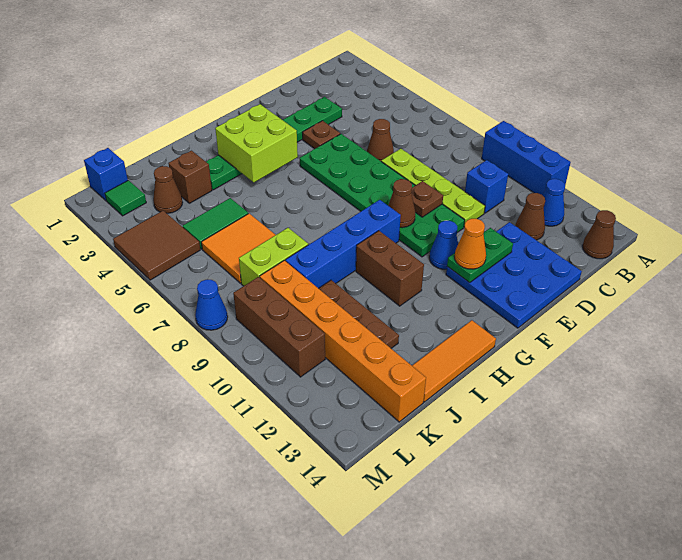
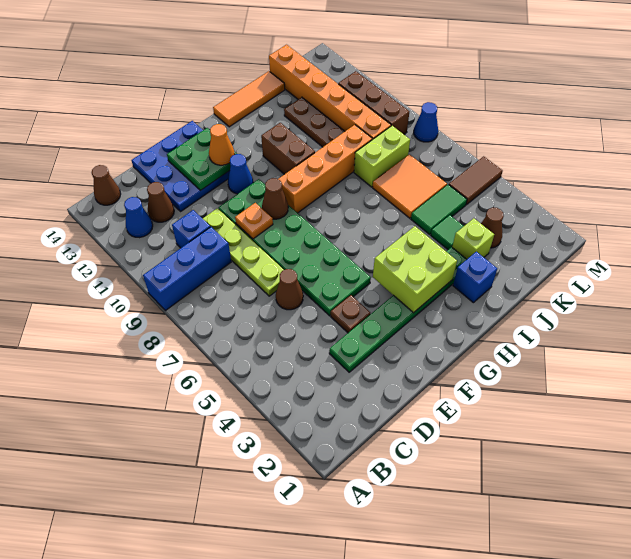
blue brick A9:A11 level 1 -> blue brick A9:C9 level 1
brown plate E9 level 2 -> orange plate E9 level 2
green plate E12:F12 level 2 -> green plate E12:F13 level 2
blue brick G9:J9 level 1 -> orange brick G9:J9 level 1
brown brick J3 level 1 -> lime brick J3 level 1
blue brick L1 level 1 -> blue brick I2 level 1
green tile L2 level 1 -> green tile J4 level 1
brown tile L4:M5 level 1 -> brown tile L5:M5 level 1

